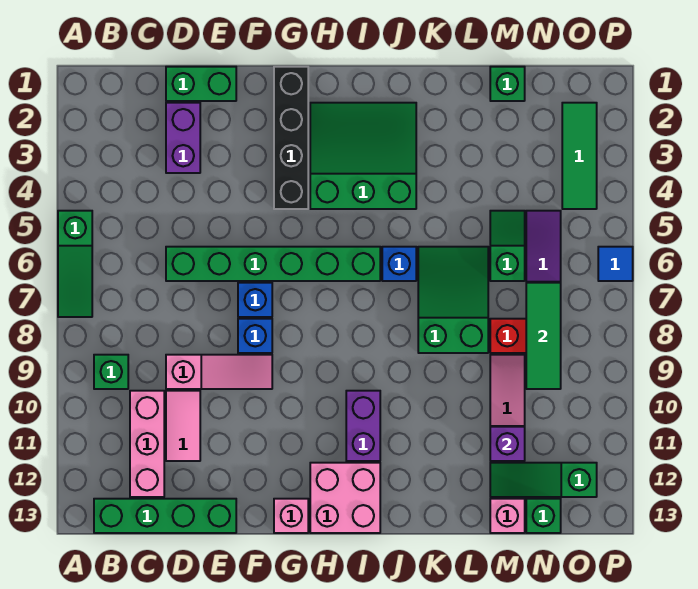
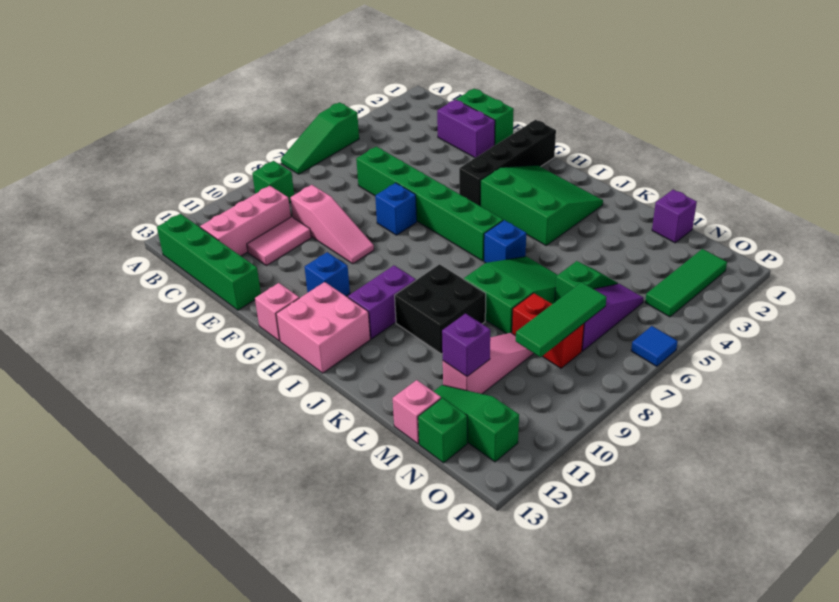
purple brick D2:D3 level 1 -> purple brick D2:E2 level 1
blue brick F8 level 1 -> blue brick G11 level 1
none -> black brick J9:K10 level 1
green brick M1 level 1 -> purple brick M1 level 1

